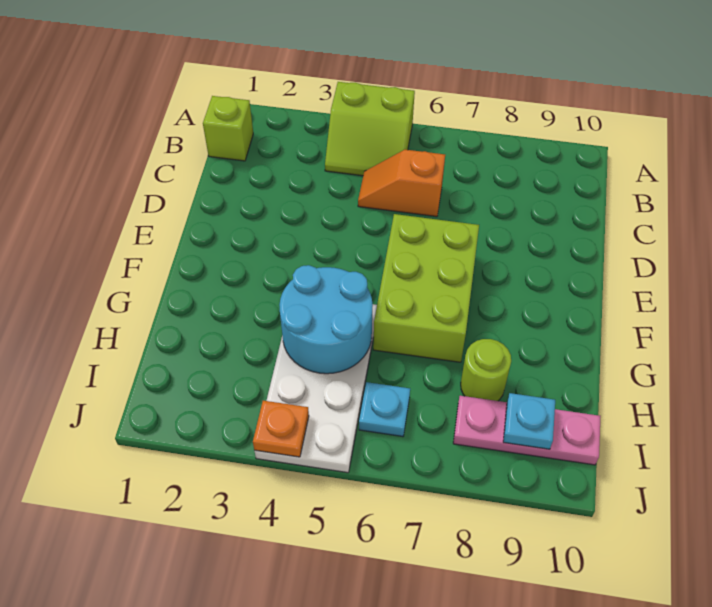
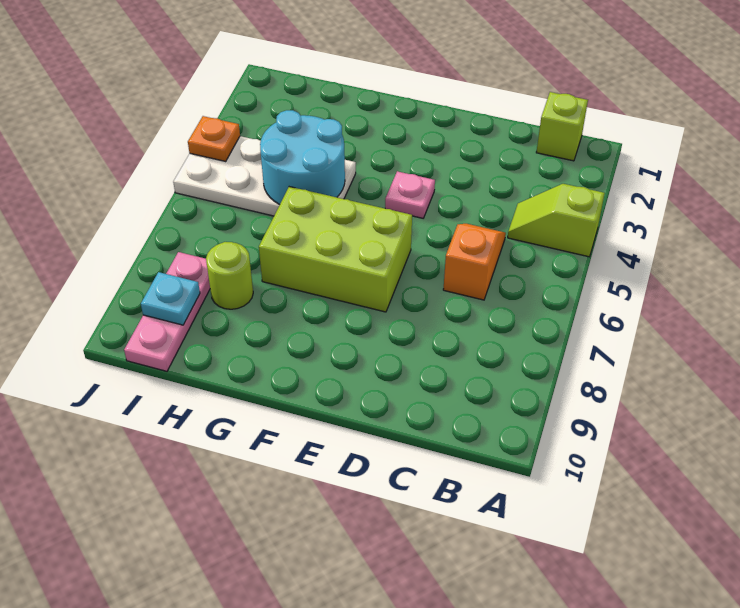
lime slope A4:B5 level 1 top A -> lime slope A4:B4 level 1 top A
none -> pink plate E4 level 1
cyan plate I6 level 1 -> none

